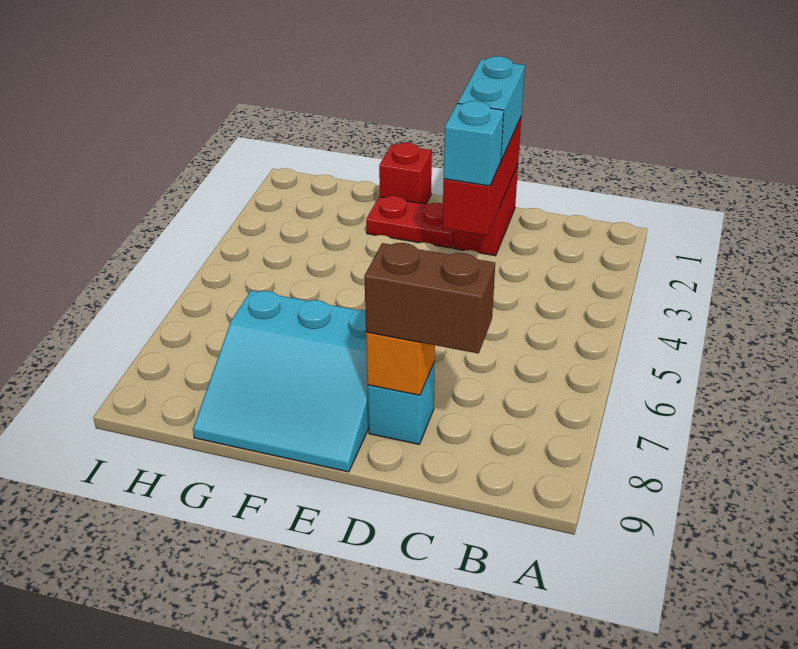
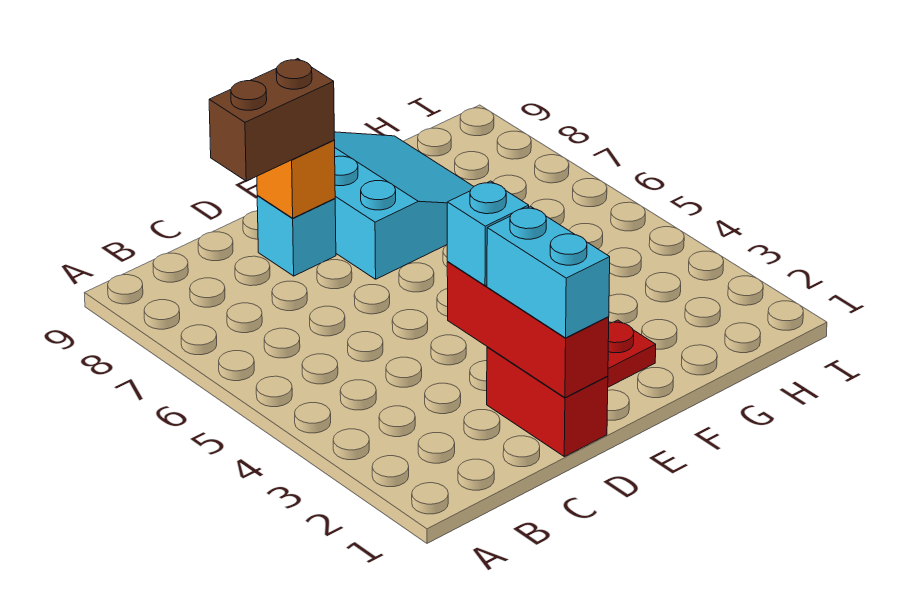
cyan slope E7:G9 level 1 top 7 -> cyan slope E7:G9 level 1 top E
red brick F1 level 1 -> none

